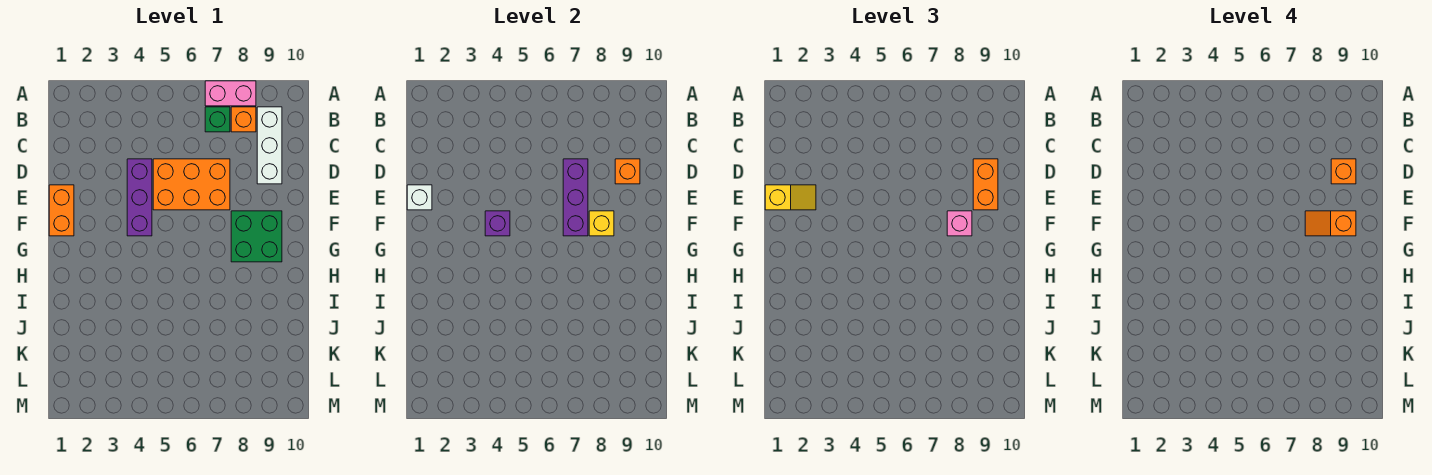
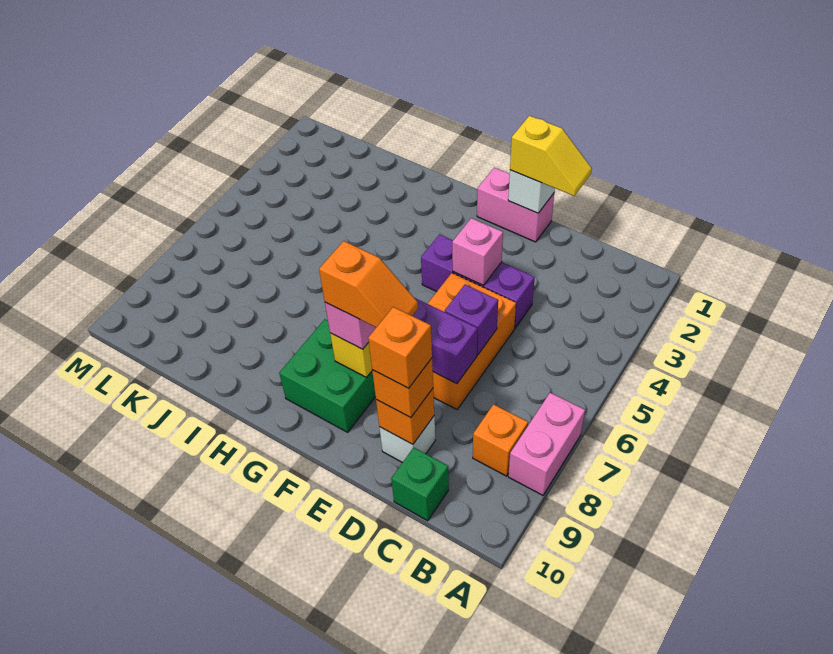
green brick B7 level 1 -> green brick C10 level 1
white brick B9:D9 level 1 -> white brick D9 level 1
orange brick D9:E9 level 3 -> orange brick D9 level 3
orange brick E1:F1 level 1 -> pink brick E1:F1 level 1
yellow slope E1:E2 level 3 top 1 -> yellow slope D1:E1 level 3 top E
none -> pink brick E4 level 2
purple brick F4 level 2 -> purple brick D6 level 2
orange slope F8:F9 level 4 top 9 -> orange slope E8:F8 level 4 top F

